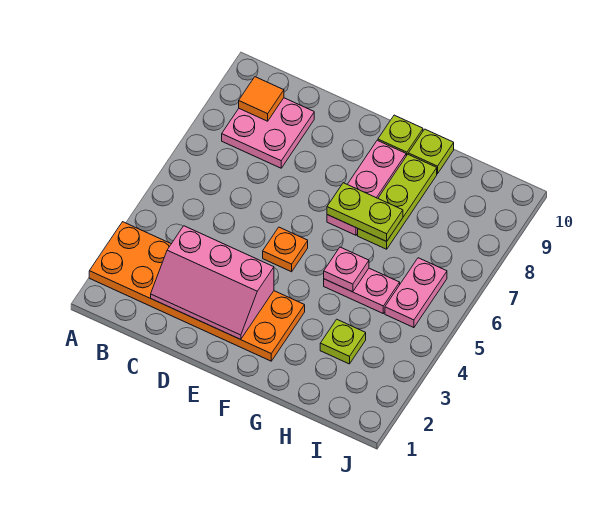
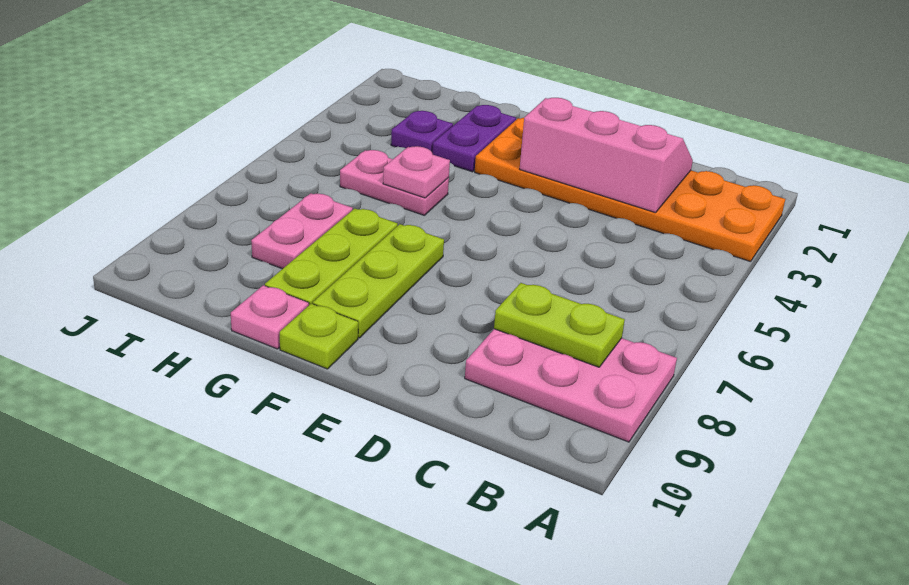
pink plate B8:C9 level 1 -> pink plate A8:C9 level 1
orange tile B9 level 2 -> none
orange plate E5 level 1 -> none
pink plate F7:F9 level 1 -> lime plate F7:F9 level 1
lime plate F7:G7 level 2 -> lime plate B8:C8 level 2
none -> purple plate G2:G3 level 1
lime plate G10 level 1 -> pink plate G10 level 1
lime plate H3 level 1 -> purple plate H3 level 1
pink plate I5:I6 level 1 -> pink plate H7:H8 level 1

